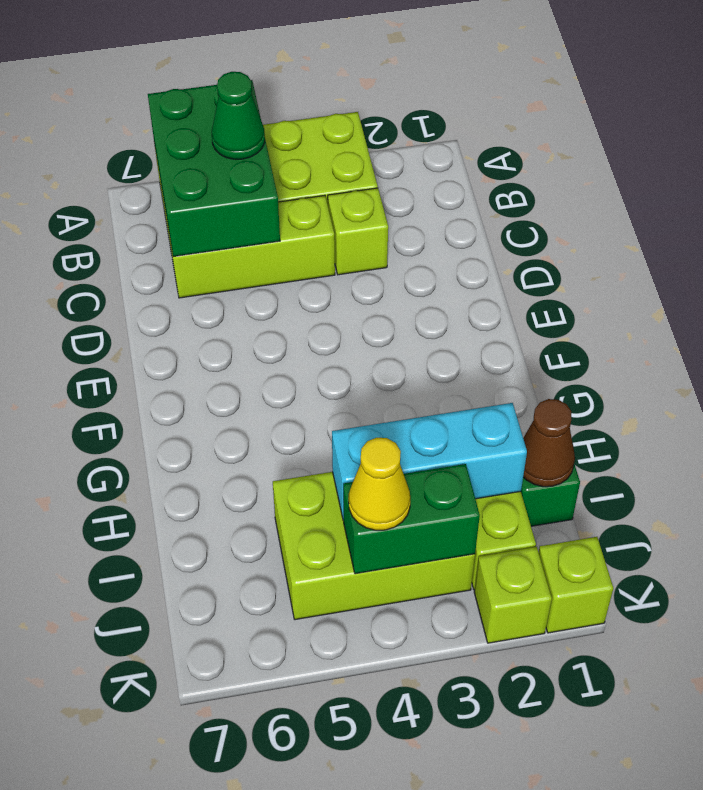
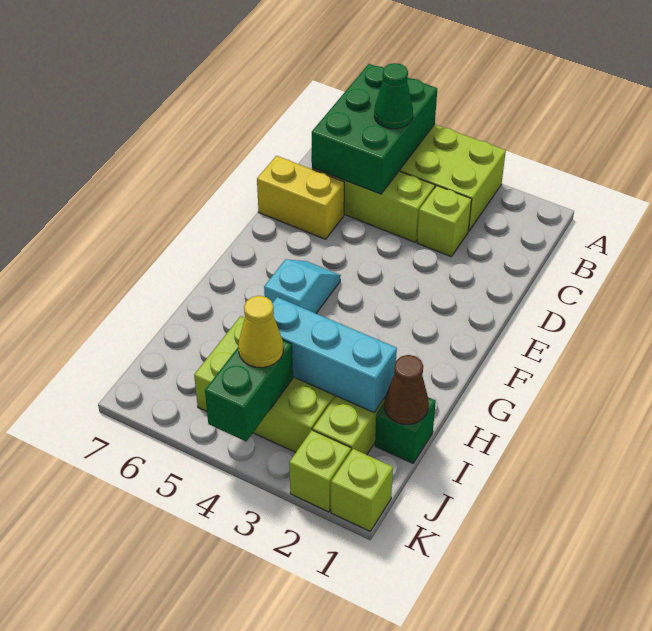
none -> yellow brick D6:D7 level 1
none -> cyan slope F5:G5 level 1 top G
green brick J3:J4 level 2 -> green brick J4:K4 level 2

